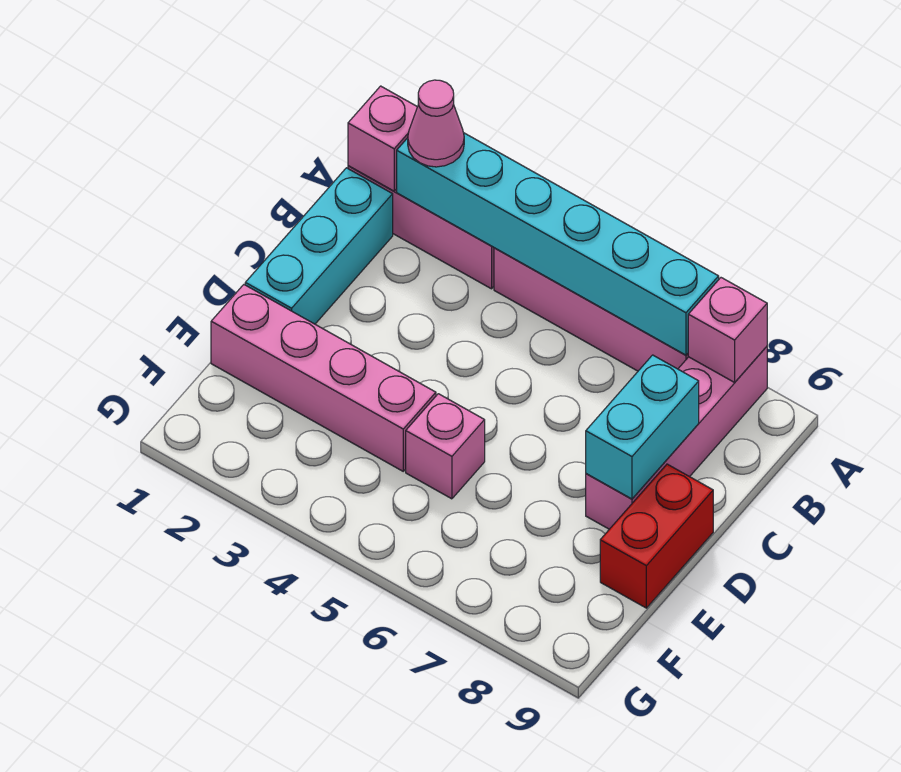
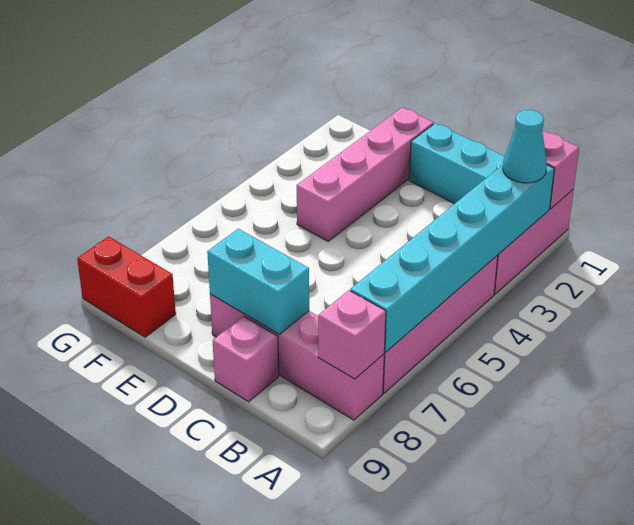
pink cone A2 level 3 -> cyan cone A2 level 3
red brick D9:E9 level 1 -> red brick F9:G9 level 1
pink brick E5 level 1 -> pink brick C9 level 1

